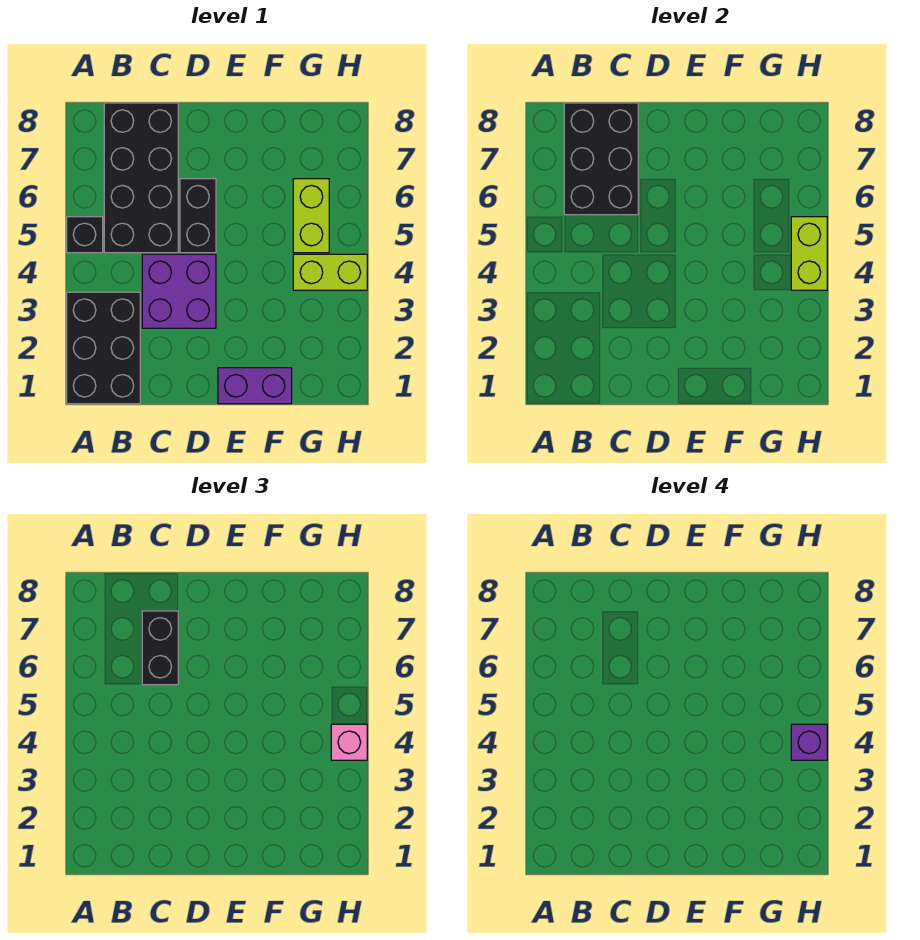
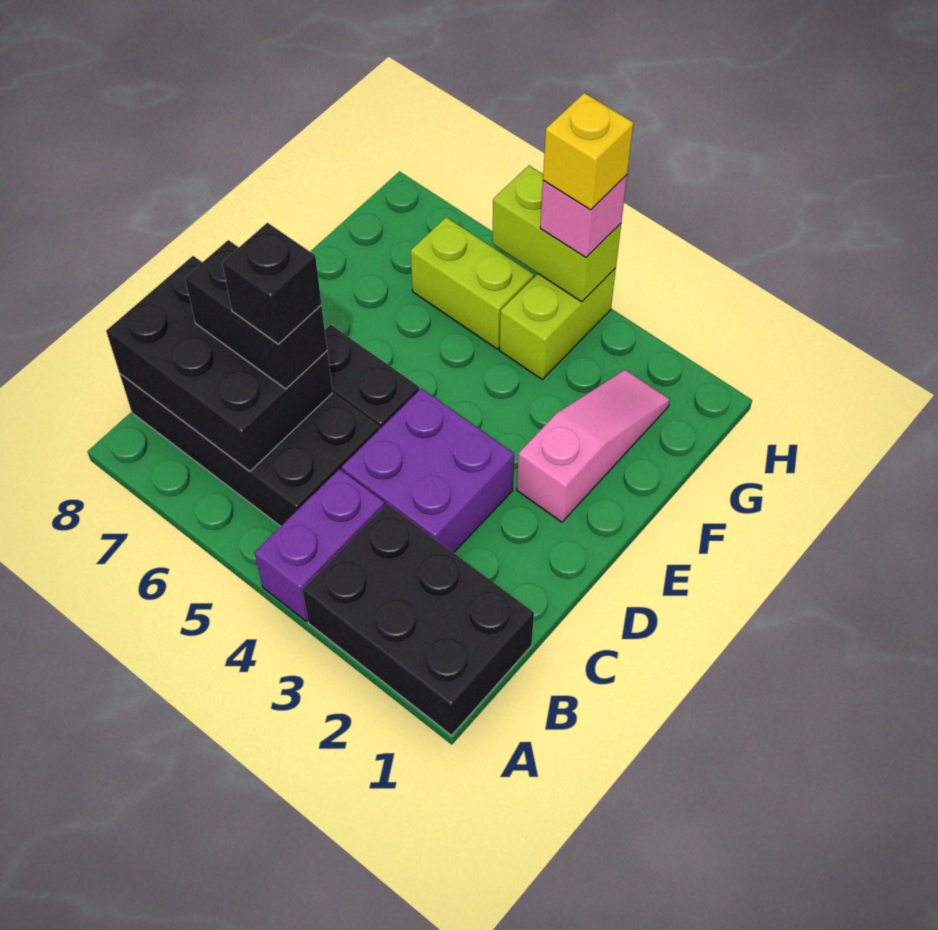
black brick A5 level 1 -> black brick C6 level 4
purple brick E1:F1 level 1 -> purple brick A4:B4 level 1
none -> pink slope E2:G2 level 1 top E
purple brick H4 level 4 -> yellow brick H4 level 4

